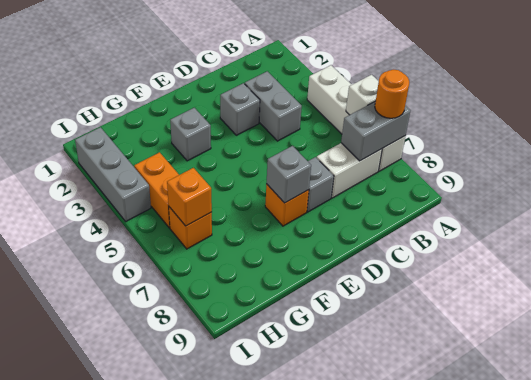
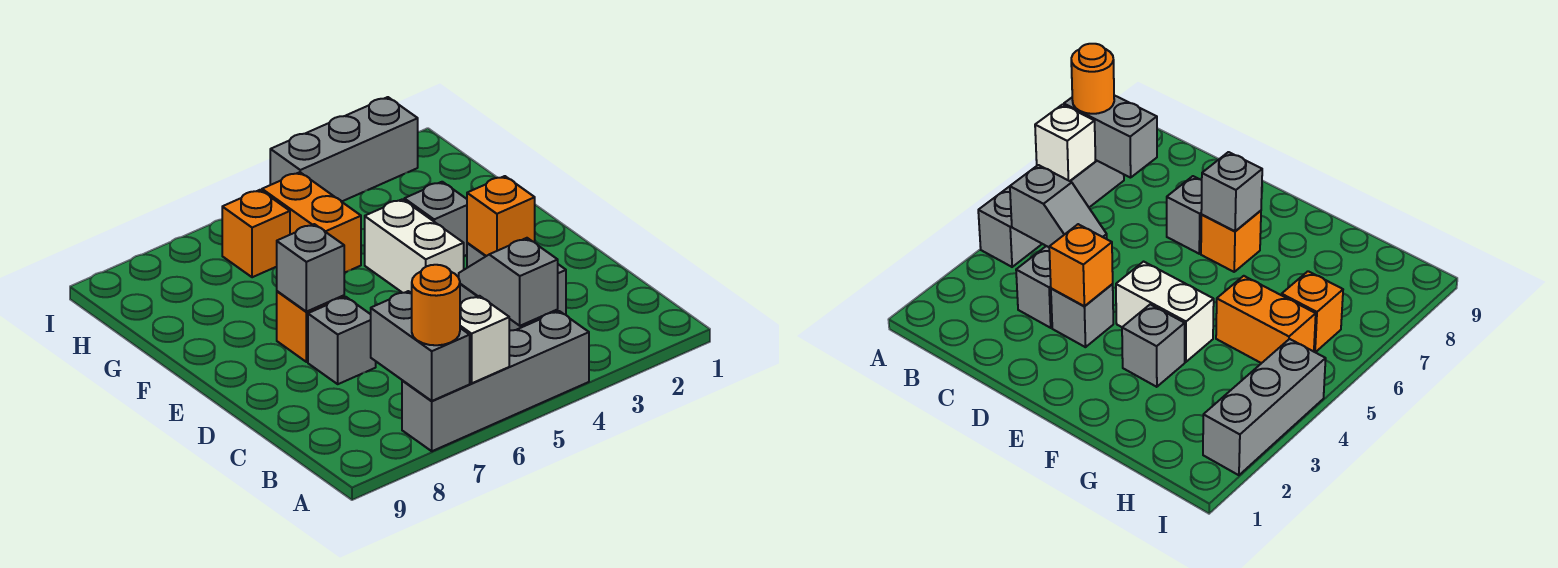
white brick A4:A7 level 1 -> grey brick A4:A7 level 1
none -> grey slope B4:C4 level 2 top B
white brick B7:C7 level 1 -> white brick E4:F4 level 1
orange brick H4:H5 level 1 -> orange brick G5:H5 level 1
orange brick H6 level 2 -> orange brick D3 level 2

